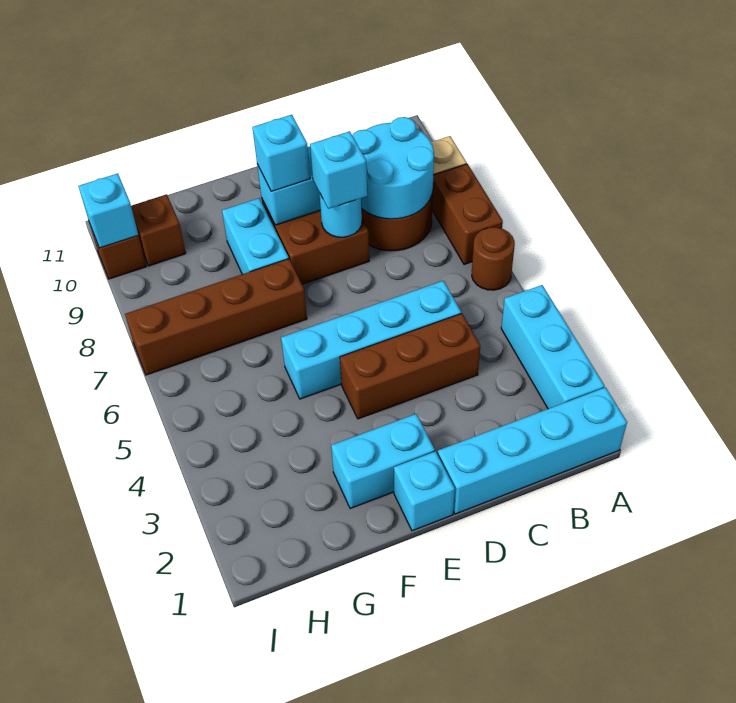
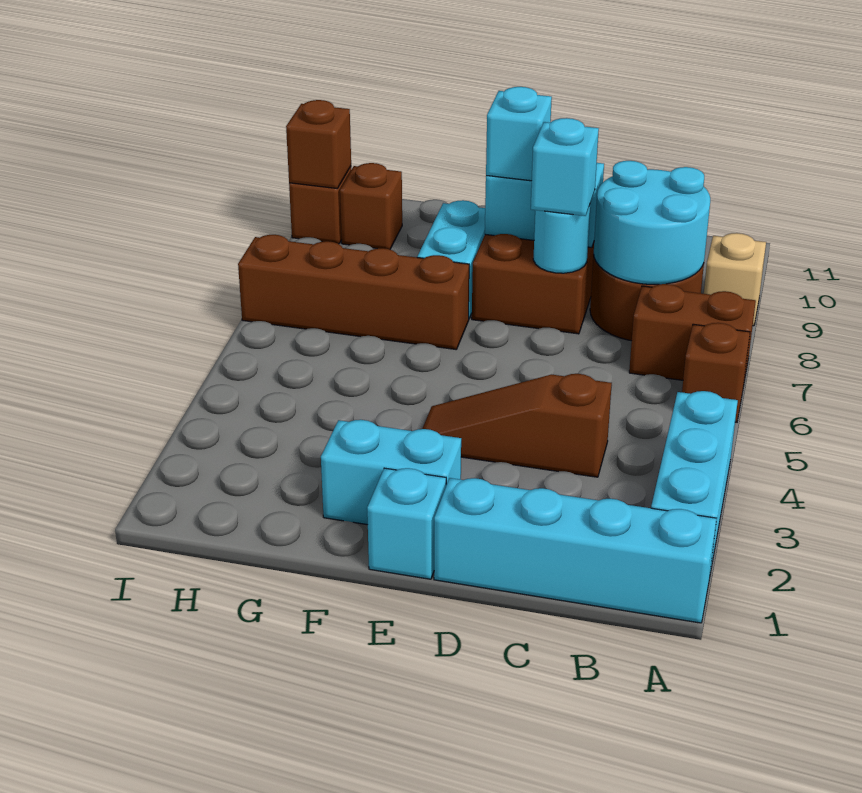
brown round brick A6 level 1 -> brown brick A6 level 1
brown brick A7:A8 level 1 -> brown brick A7:B7 level 1
brown brick C4:E4 level 1 -> brown slope C4:E4 level 1 top C
cyan brick C5:F5 level 1 -> none
cyan brick I10 level 2 -> brown brick I10 level 2

